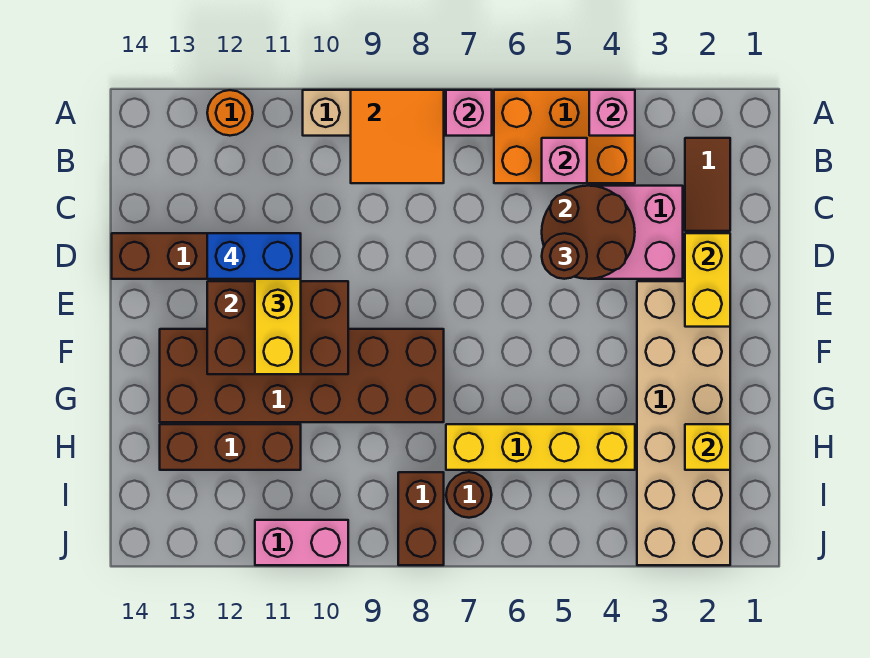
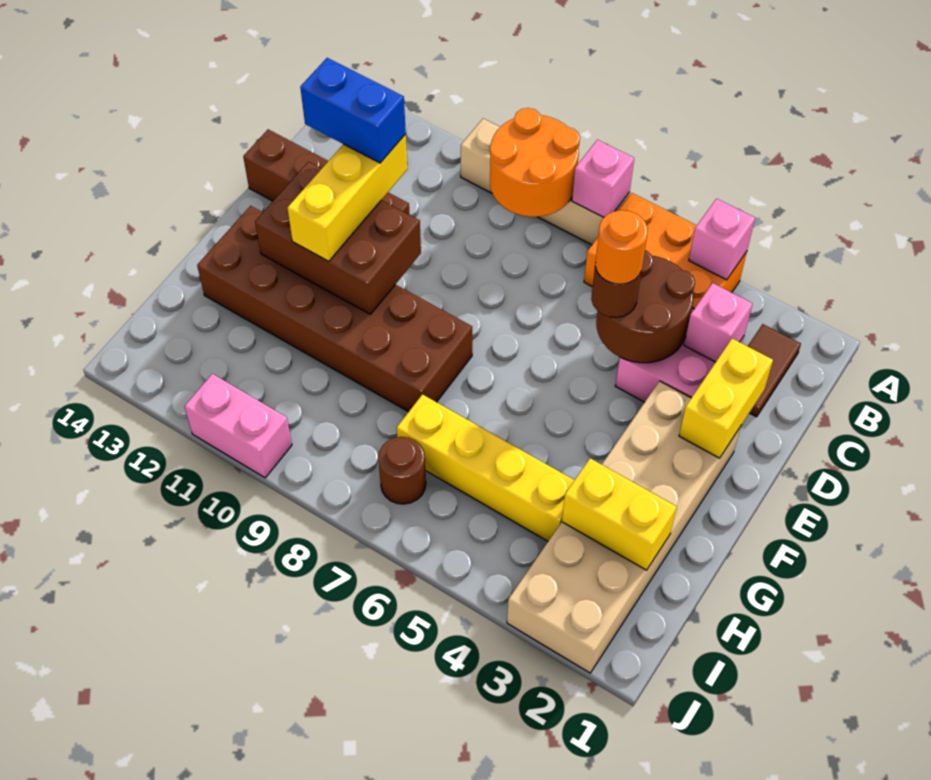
orange tile A8:B9 level 2 -> orange round brick A8:B9 level 2
orange round brick A12 level 1 -> orange round brick D5 level 4
pink brick B5 level 2 -> pink brick C3 level 2
yellow brick H2 level 2 -> yellow brick H2:H3 level 2
brown brick H11:H13 level 1 -> none
brown brick I8:J8 level 1 -> none

